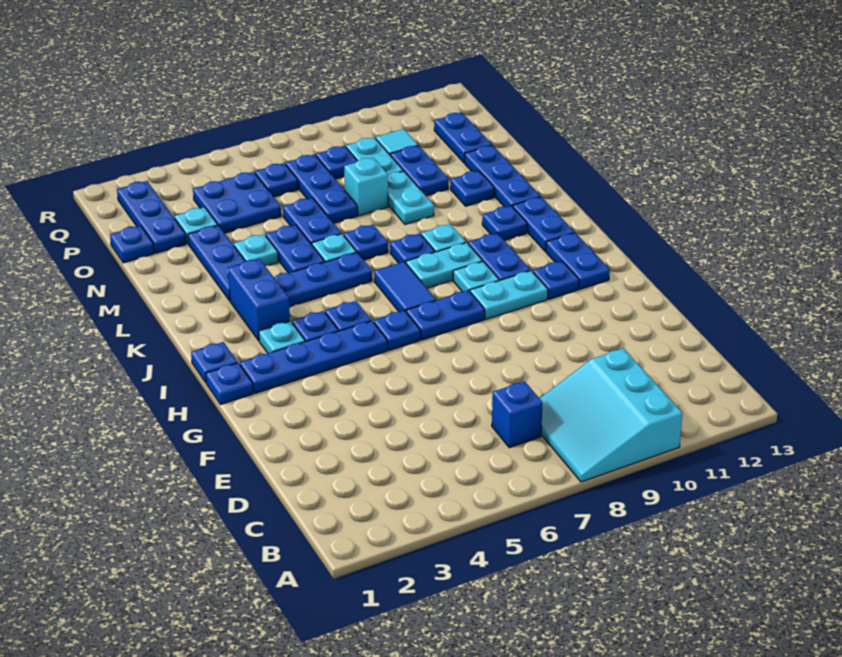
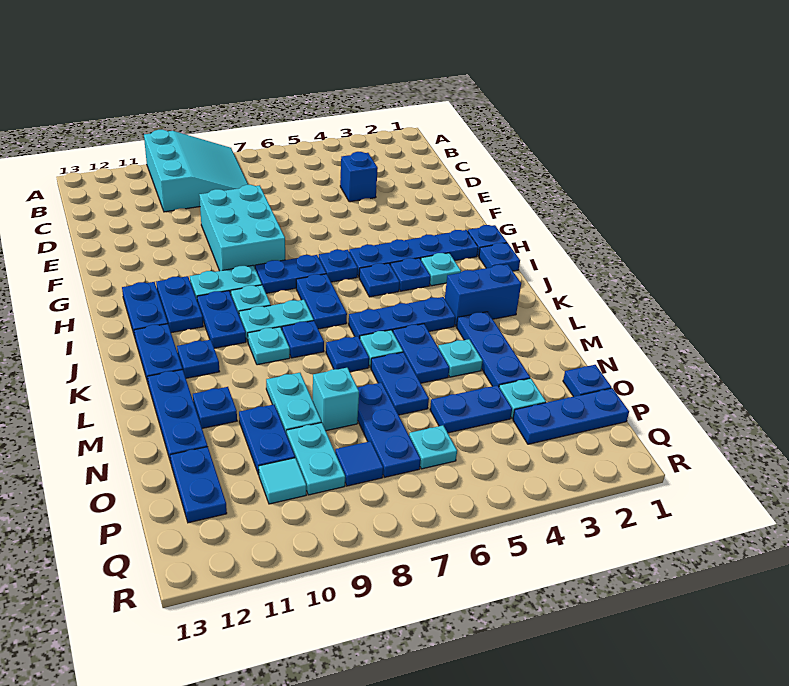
blue brick C7 level 1 -> blue brick D4 level 1
none -> cyan brick E8:G9 level 1
blue plate H11 level 1 -> blue plate H11:I11 level 1
blue tile I7:J7 level 1 -> blue plate I7:J7 level 1
blue brick J3:K3 level 1 -> blue brick K2:K3 level 1
blue plate O2:Q2 level 1 -> blue plate P1:P3 level 1
blue plate O4:P5 level 1 -> blue plate O4:O5 level 1
blue plate P6 level 1 -> cyan plate P6 level 1
blue plate P8 level 1 -> blue tile P8 level 1

